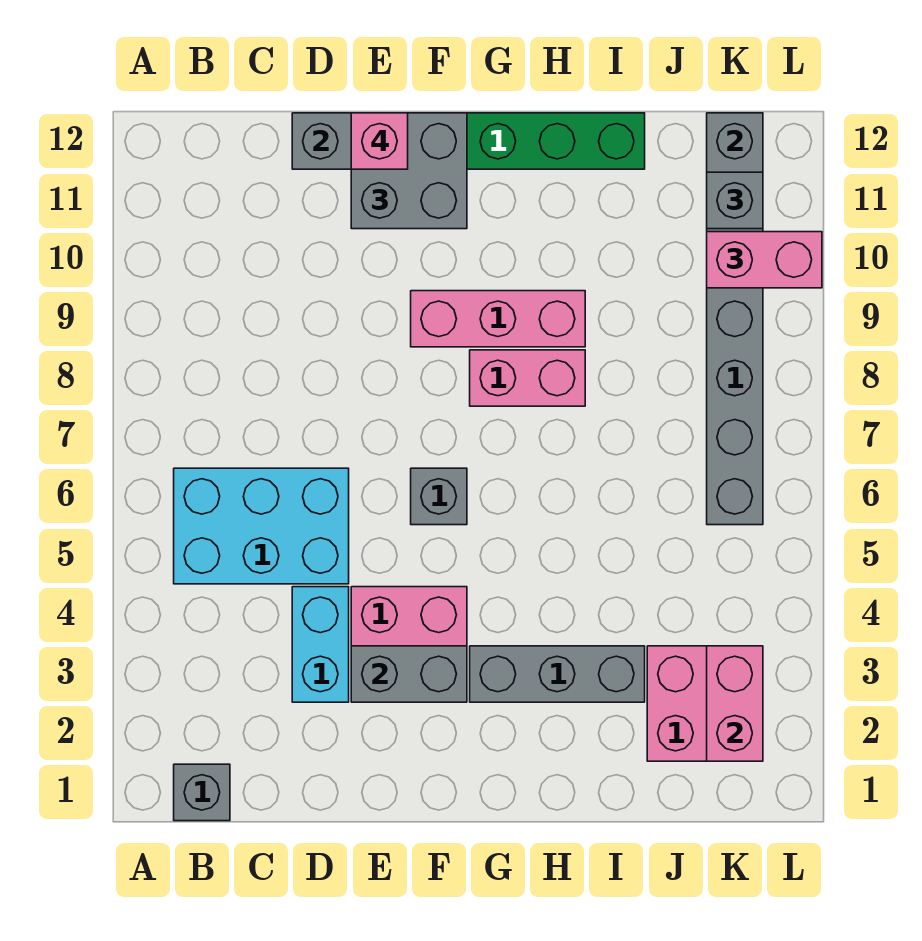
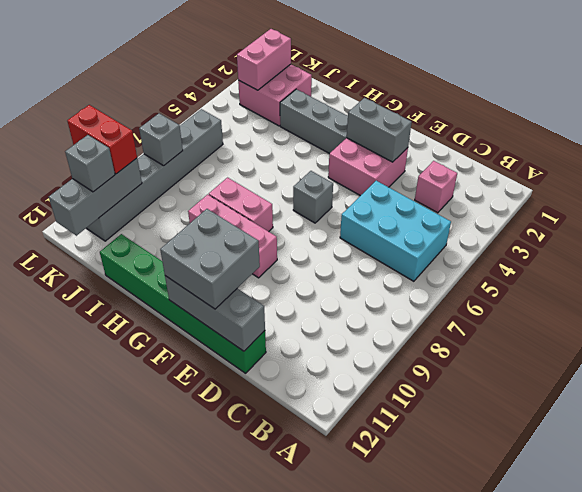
grey brick B1 level 1 -> grey brick K8 level 2
cyan brick D3:D4 level 1 -> none
pink brick E12 level 4 -> pink brick C3 level 1
pink brick K10:L10 level 3 -> red brick K10:L10 level 3

